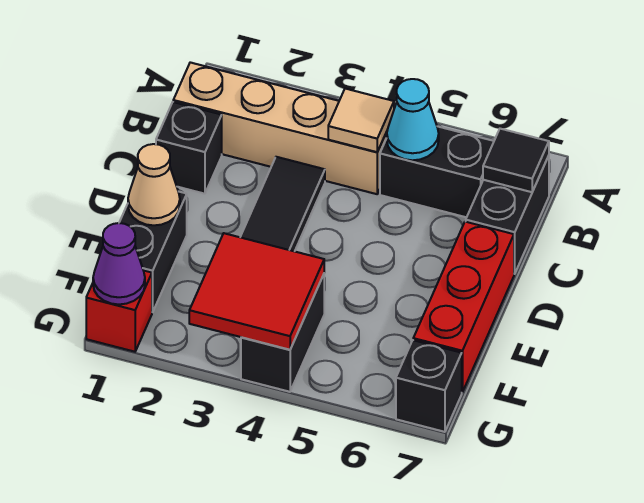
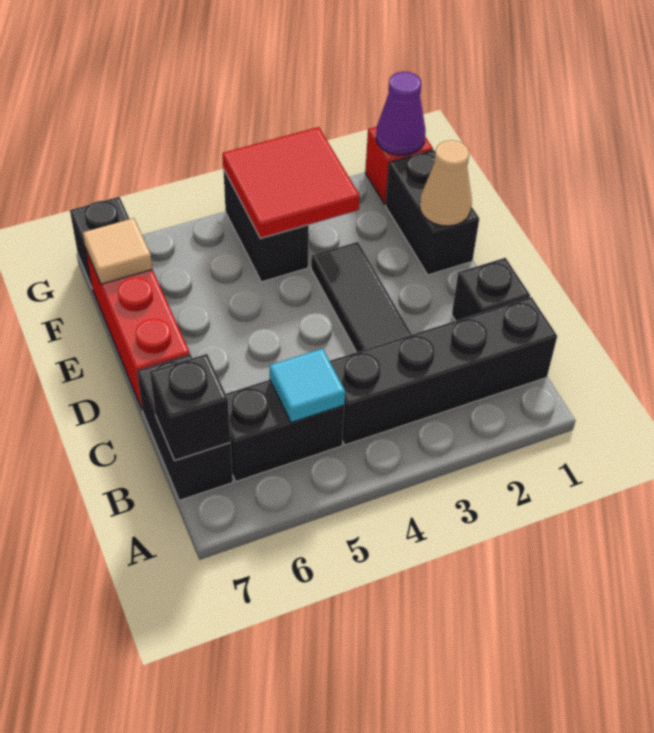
tan brick B1:B4 level 1 -> black brick B1:B4 level 1
tan tile B4 level 2 -> tan tile F7 level 2
cyan cone B5 level 2 -> cyan tile B5 level 2
black tile B7 level 2 -> black brick B7 level 2

